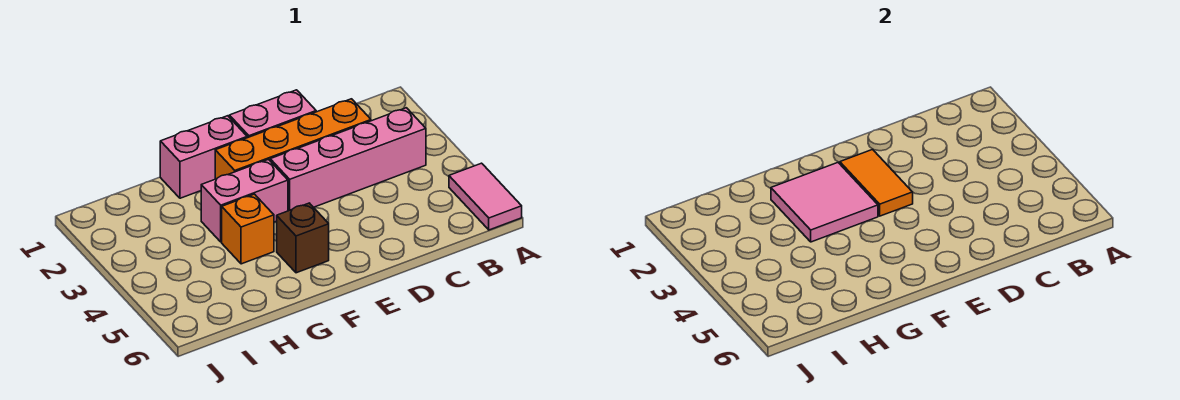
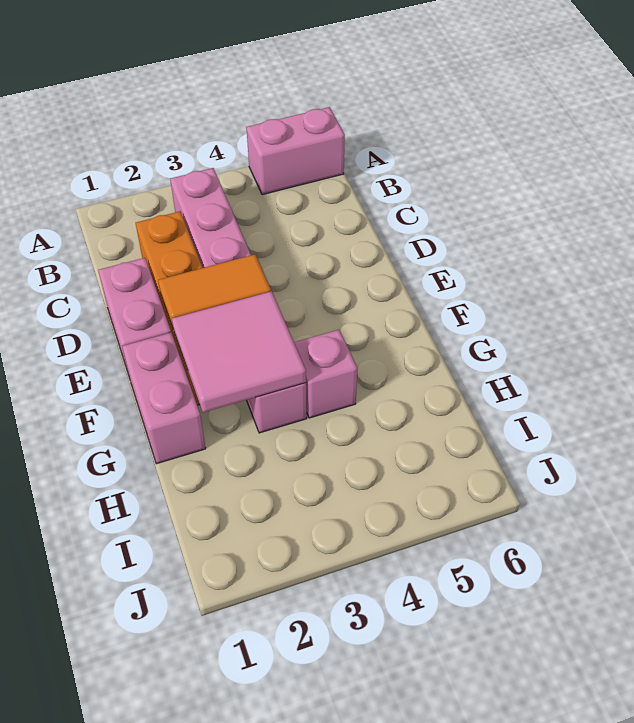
pink tile A5:A6 level 1 -> pink brick A5:A6 level 1
brown brick F5 level 1 -> none
orange brick G4 level 1 -> pink brick G4 level 1

